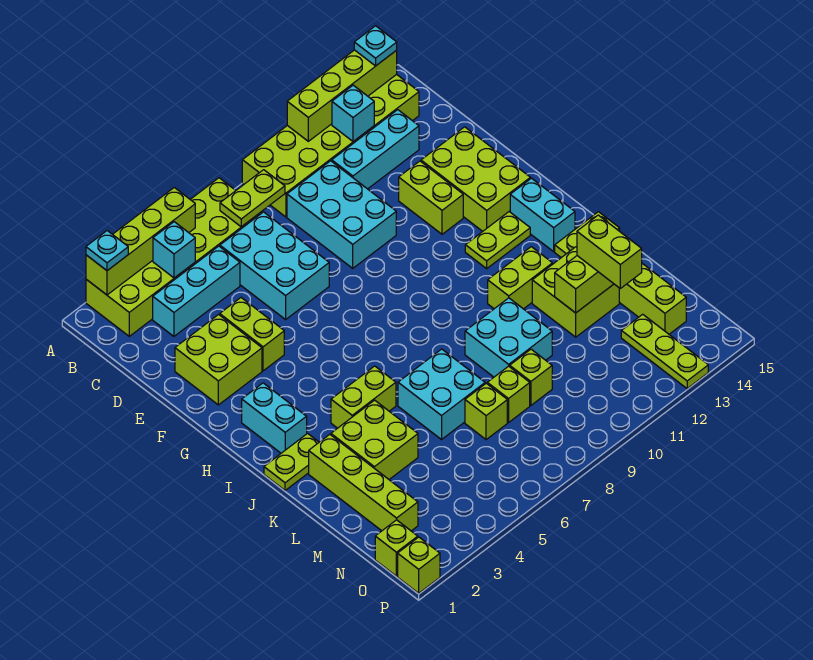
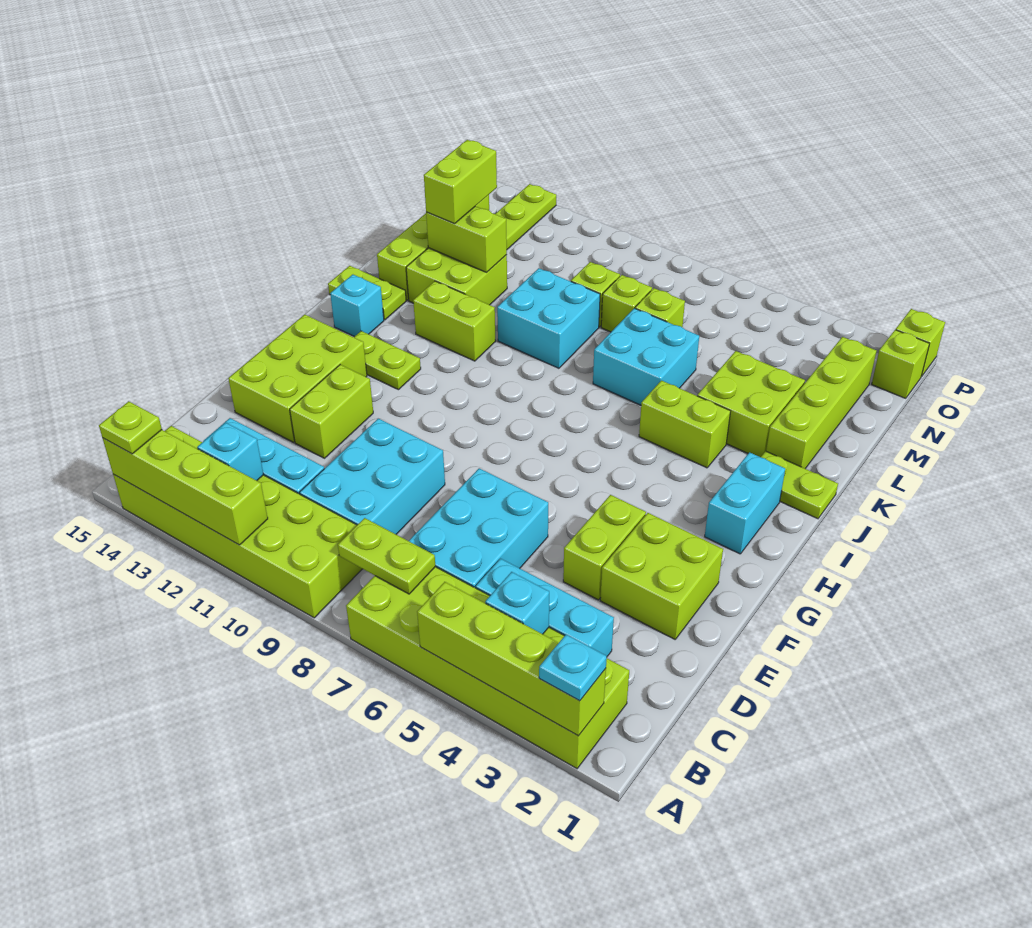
cyan plate A14 level 3 -> lime plate A14 level 3
cyan brick H14:I14 level 1 -> cyan brick I14 level 1

